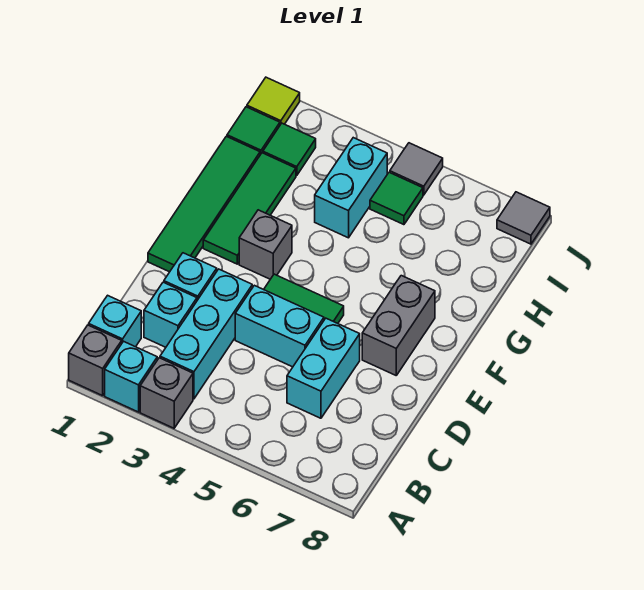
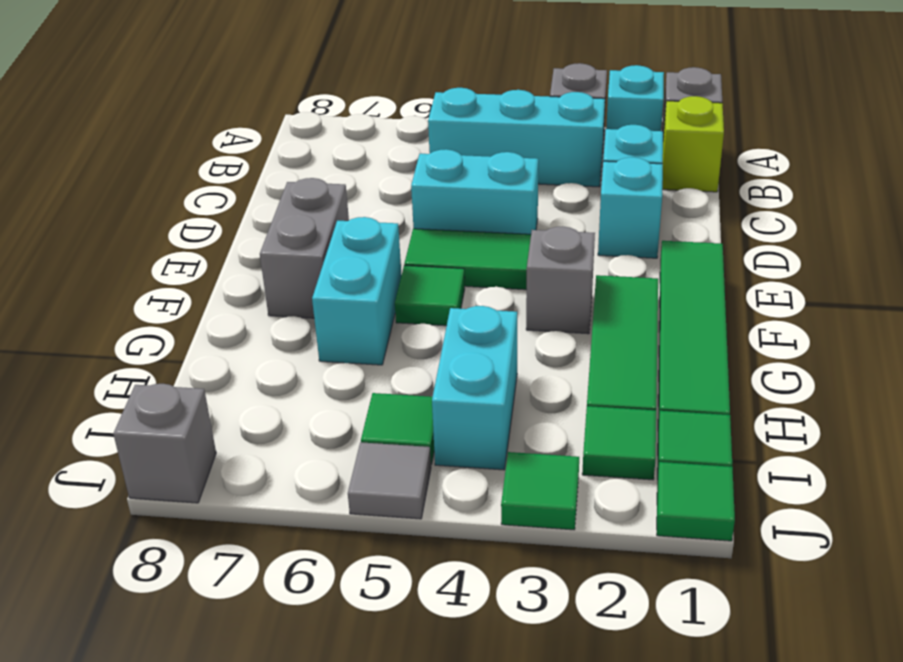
cyan brick B1 level 1 -> lime brick B1 level 1
cyan brick B3:D3 level 1 -> cyan brick B3:B5 level 1
cyan brick C6:D6 level 1 -> cyan brick F6:G6 level 1
none -> green tile F5 level 1
lime tile J1 level 1 -> green tile J1 level 1
none -> green tile J3 level 1
grey tile J8 level 1 -> grey brick J8 level 1

